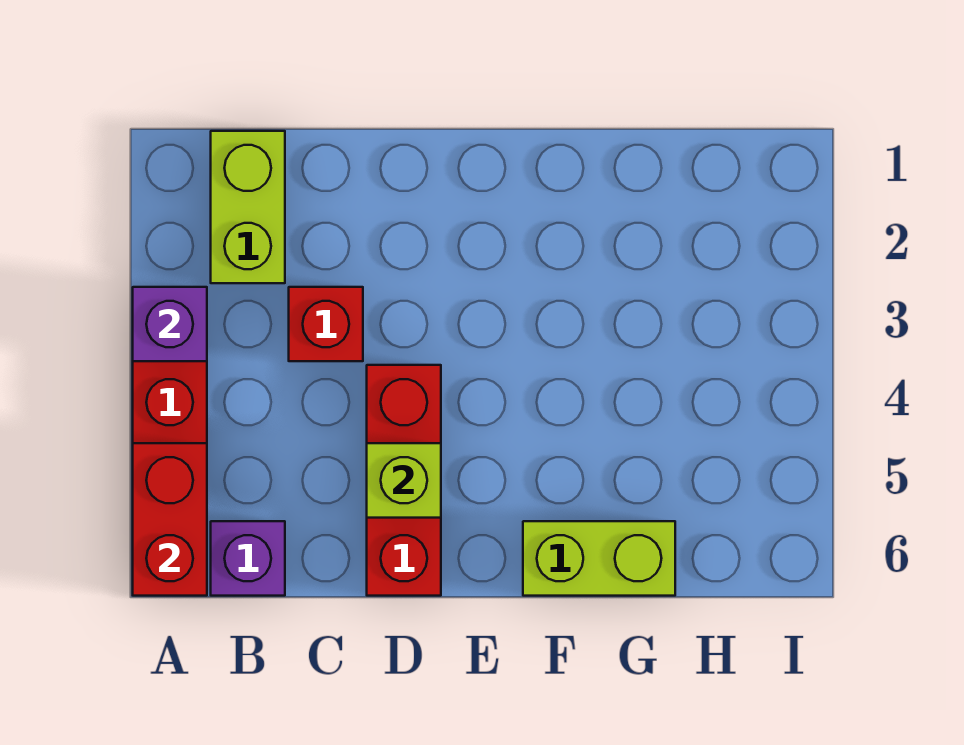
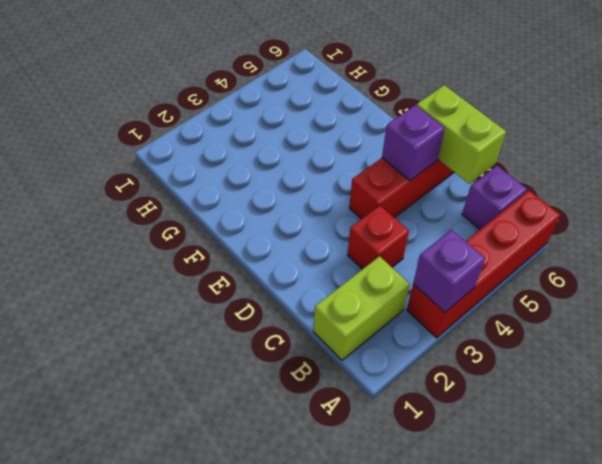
red brick A5:A6 level 2 -> none
lime brick D5 level 2 -> purple brick D5 level 2
lime brick F6:G6 level 1 -> lime brick C6:D6 level 2

